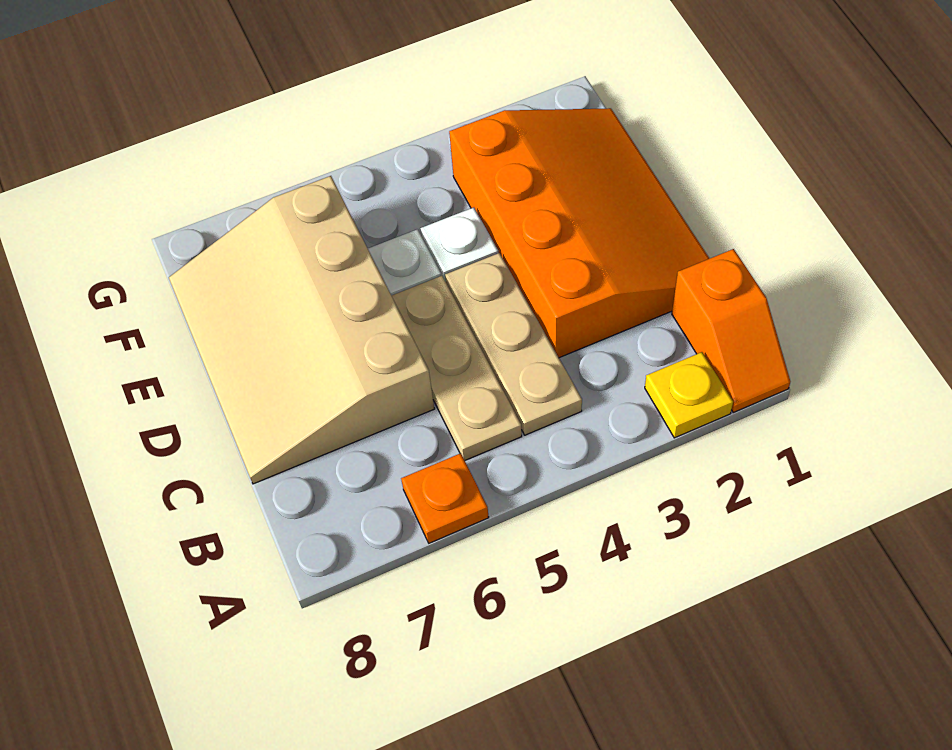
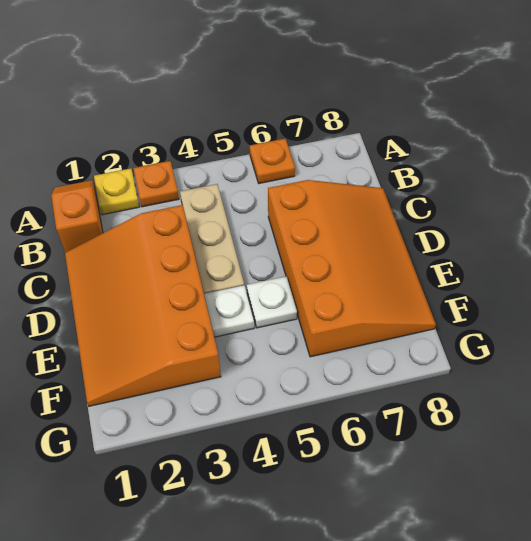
none -> orange plate A3 level 1
tan plate B5:D5 level 1 -> none
tan slope C6:F8 level 1 top 6 -> orange slope C6:F8 level 1 top 6

